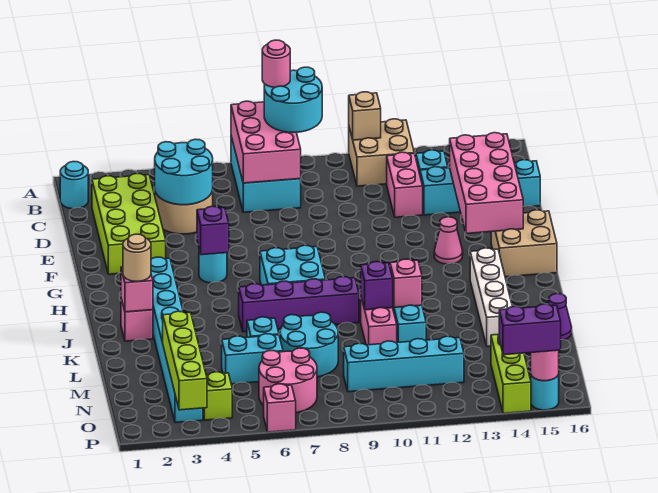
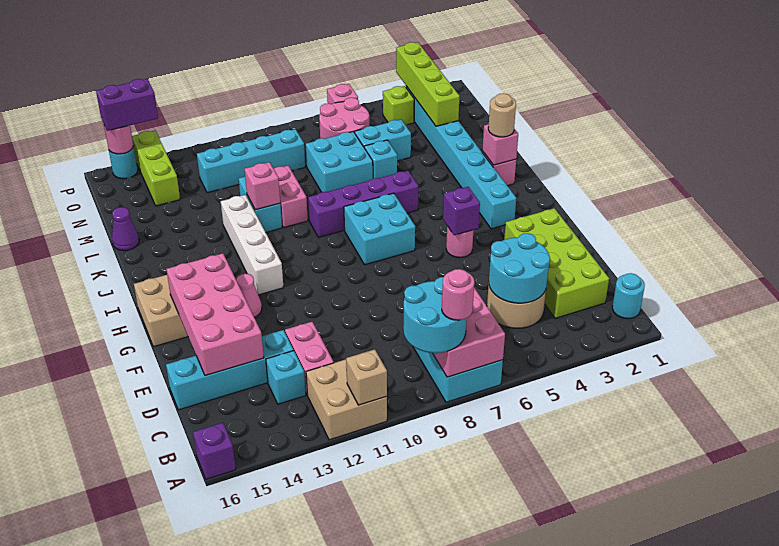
cyan round brick G5 level 1 -> pink round brick G5 level 1
white brick I14:L14 level 1 -> white brick H12:K12 level 1
purple brick K10 level 2 -> purple brick A16 level 1
cyan round brick L7:M8 level 1 -> cyan brick L7:M8 level 1

